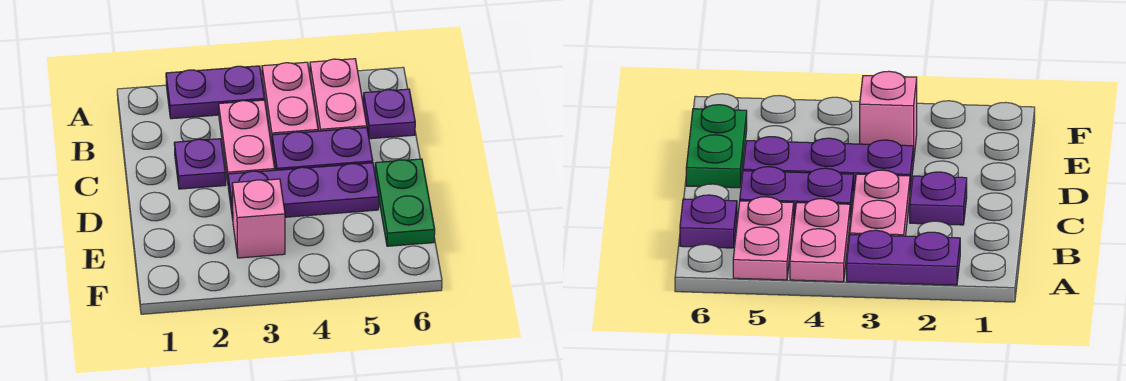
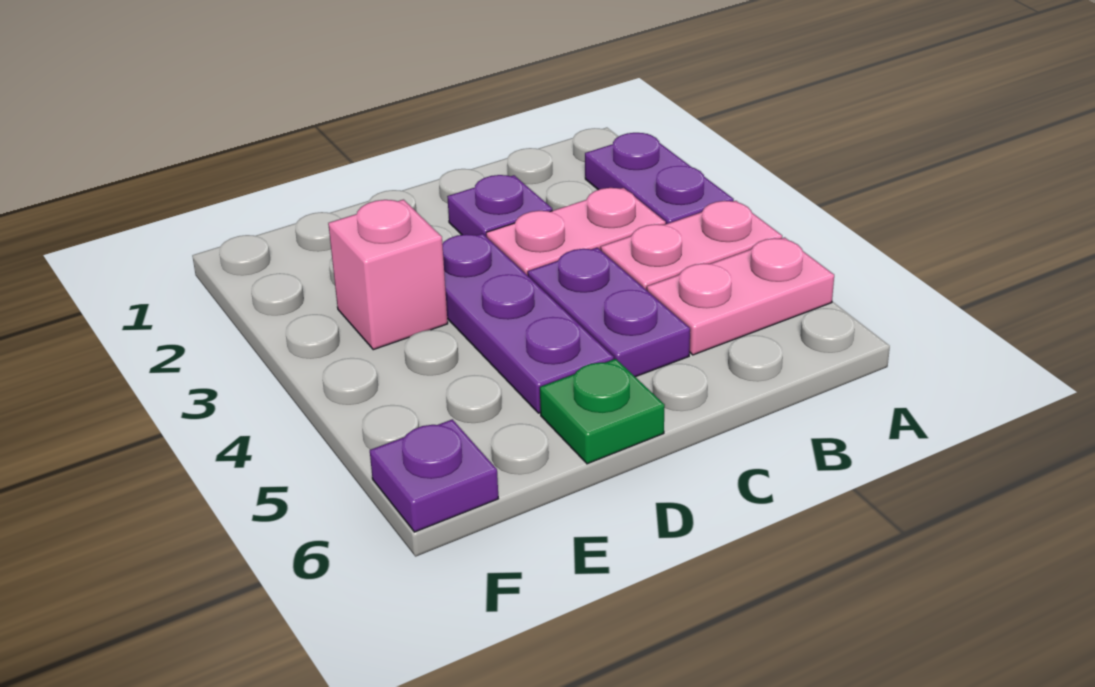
purple plate B6 level 1 -> purple plate F6 level 1
green plate D6:E6 level 1 -> green plate D6 level 1

